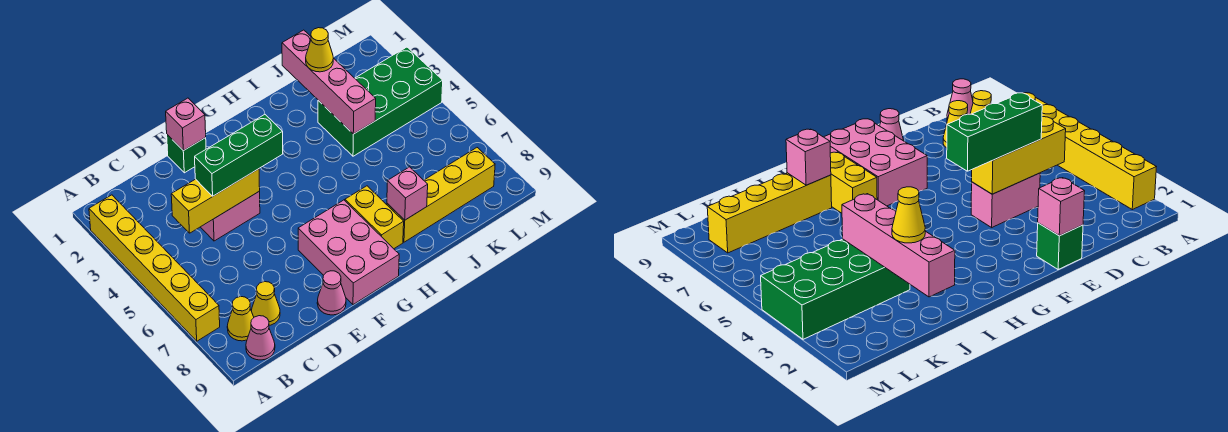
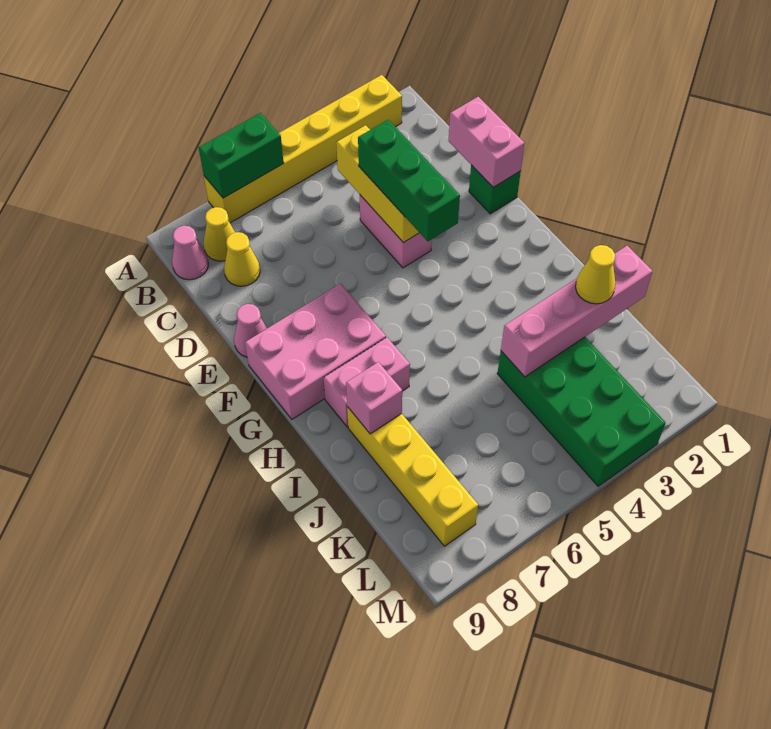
none -> green brick A6:A7 level 2
pink brick E1 level 2 -> pink brick D1:E1 level 2
yellow brick H7:H8 level 1 -> pink brick H7:H8 level 1

